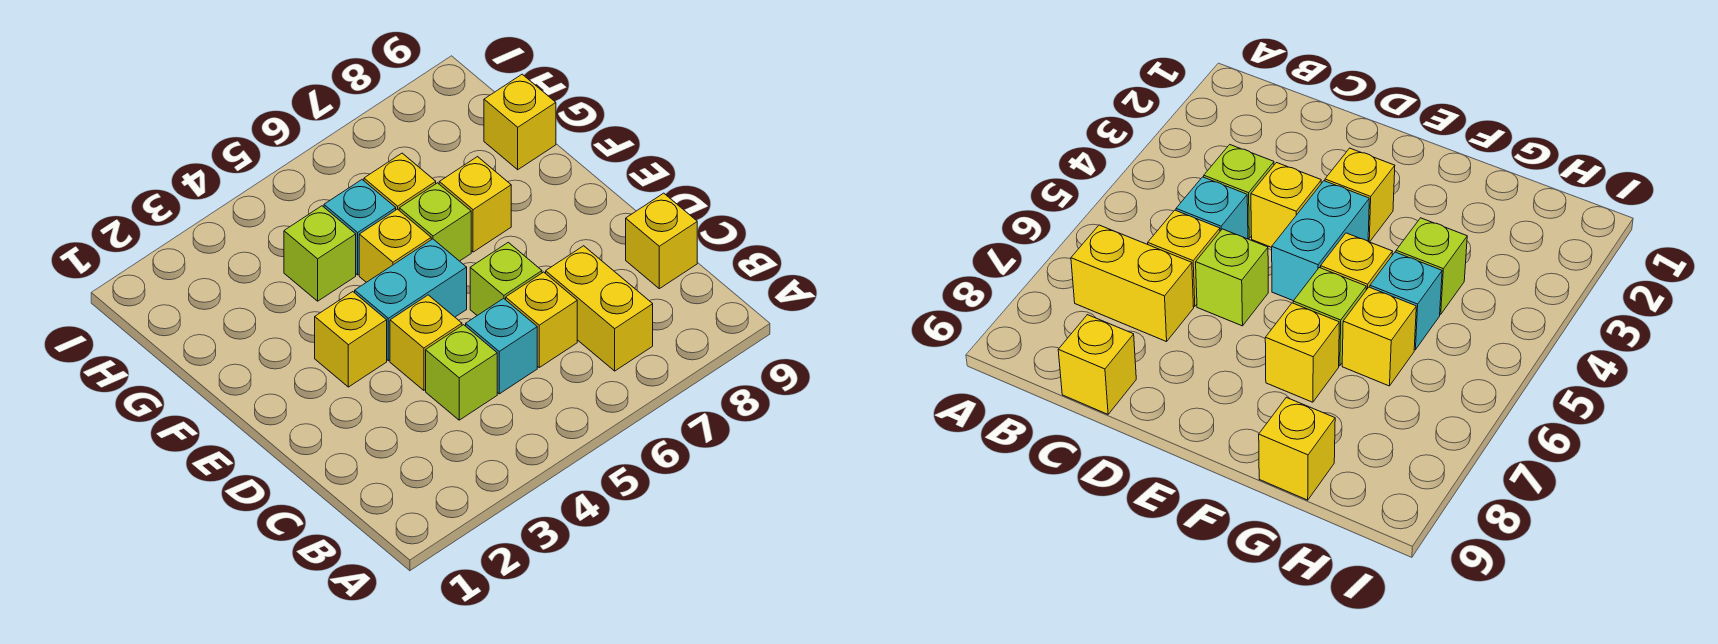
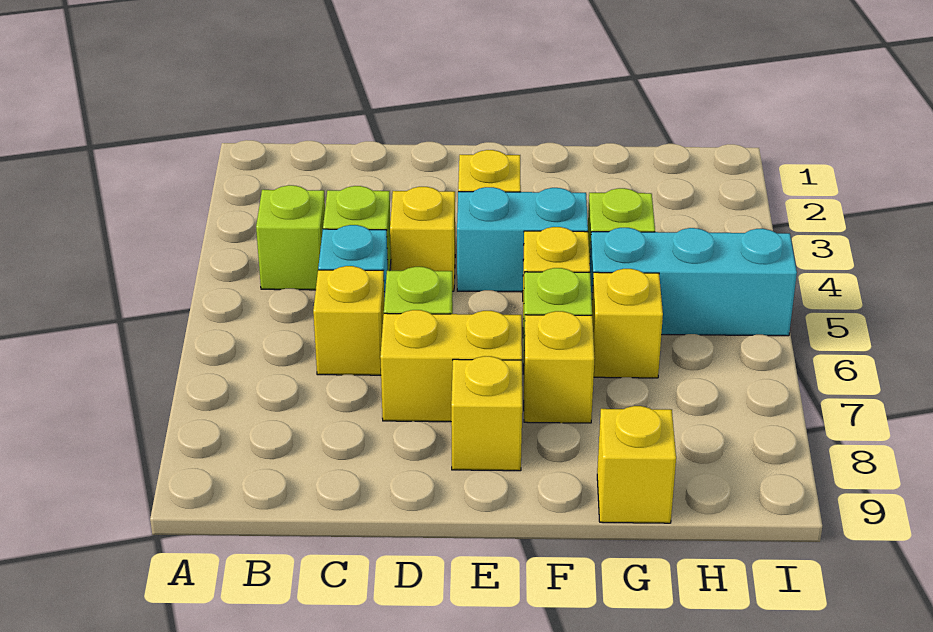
none -> lime brick B4 level 1
yellow brick B7:C7 level 1 -> yellow brick D7:E7 level 1
yellow brick C9 level 1 -> yellow brick E8 level 1
cyan brick E4:E5 level 1 -> cyan brick E4:F4 level 1
cyan brick G5 level 1 -> cyan brick G5:I5 level 1

